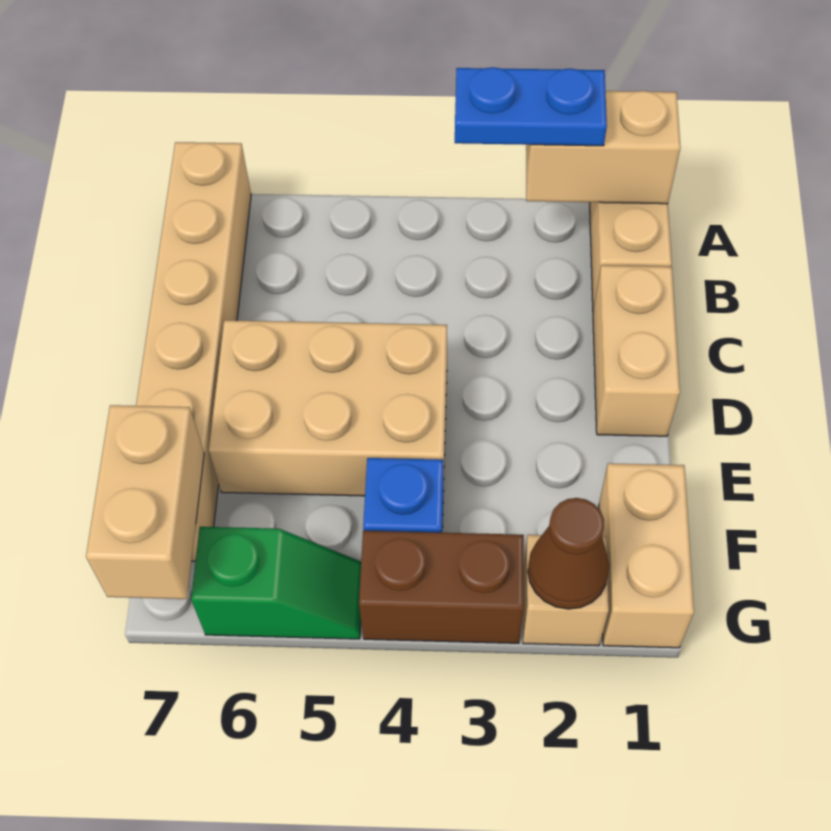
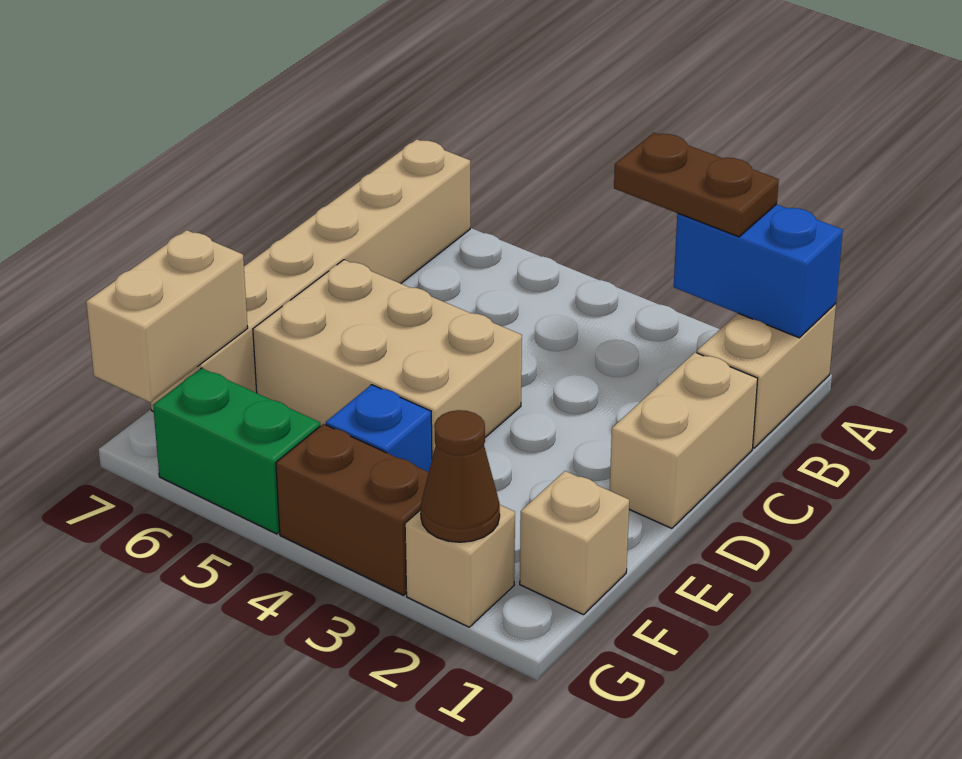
tan brick A1:A2 level 2 -> blue brick A1:A2 level 2
blue plate A2:A3 level 3 -> brown plate A2:A3 level 3
tan brick F1:G1 level 1 -> tan brick F1 level 1
green slope G5:G6 level 1 top 6 -> green brick G5:G6 level 1

